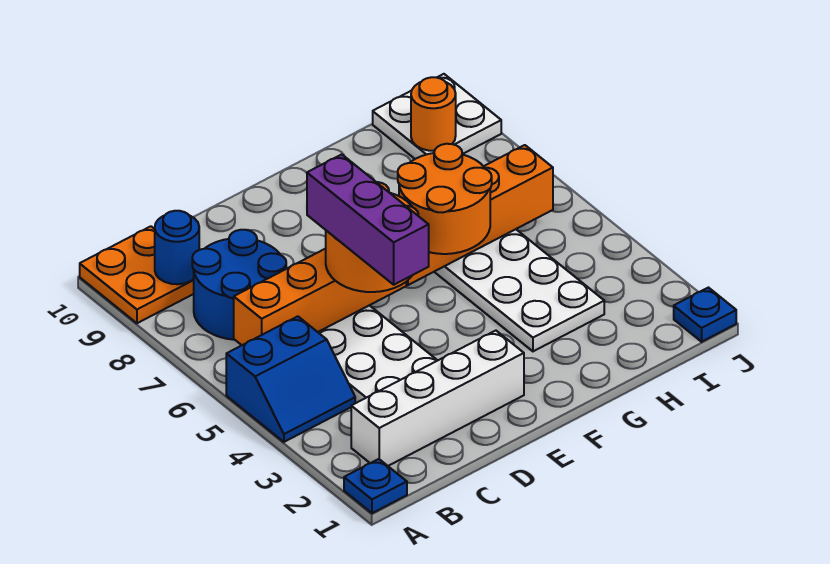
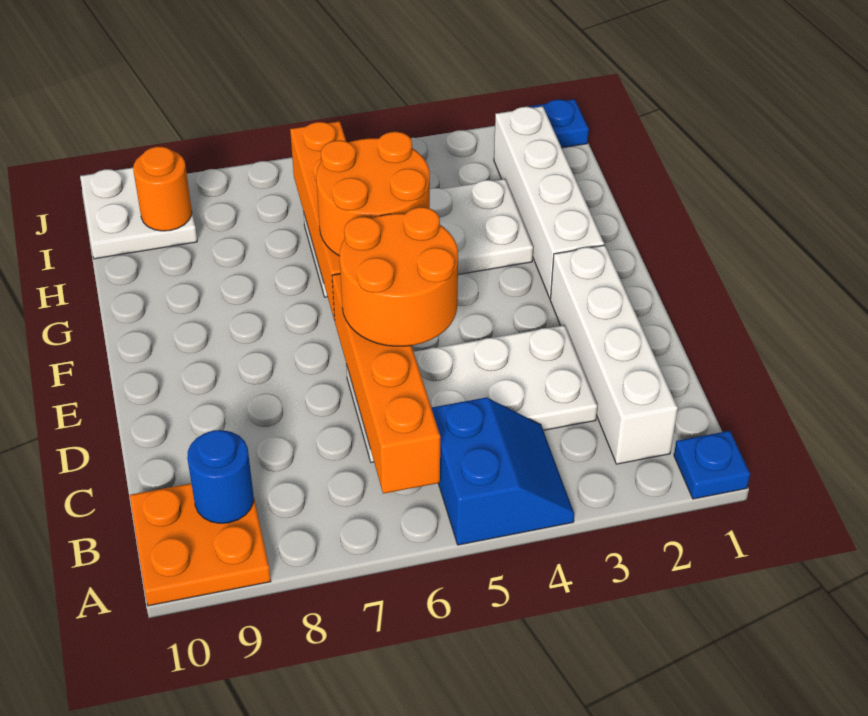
blue round brick B7:C8 level 1 -> none
purple brick D4:D6 level 4 -> none
none -> white brick F2:I2 level 1

